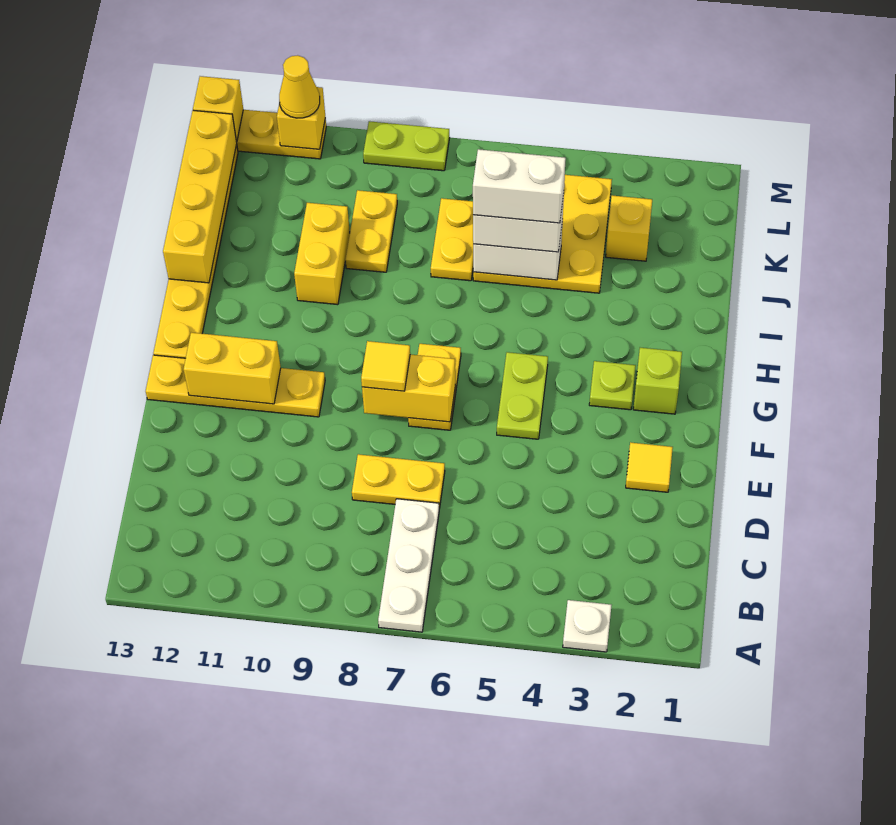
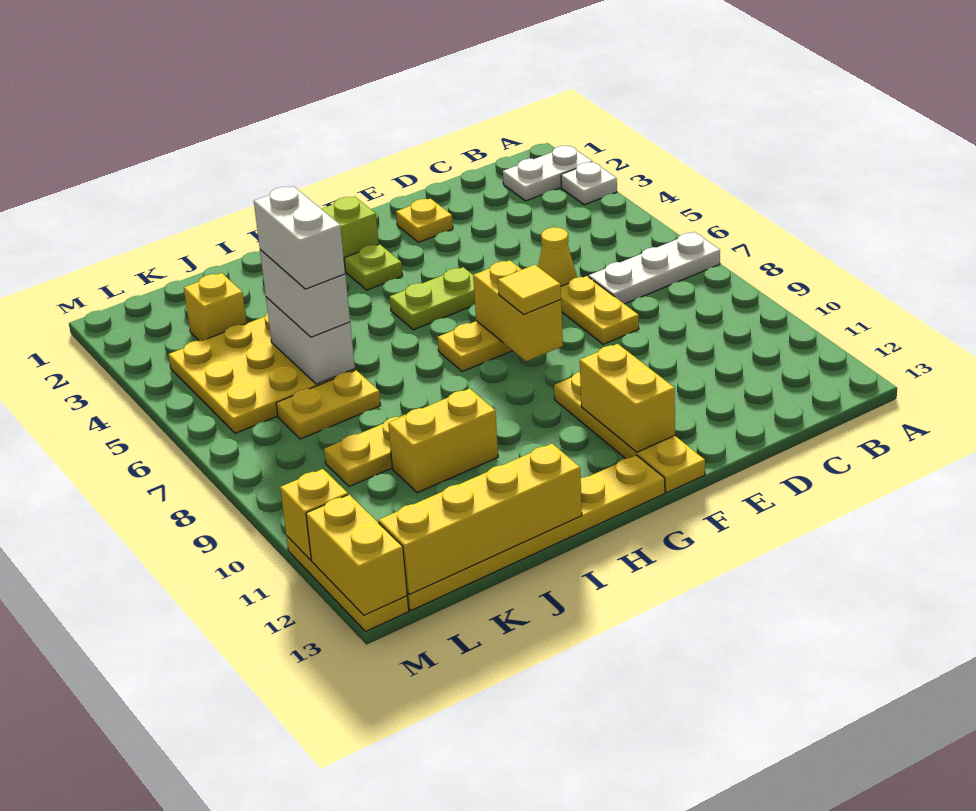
none -> white plate A2:B2 level 1
yellow tile E2 level 1 -> yellow plate E2 level 1
lime plate M8:M9 level 1 -> none
yellow cone M11 level 3 -> yellow cone D6 level 1
yellow brick M13 level 2 -> yellow brick M12:M13 level 2

